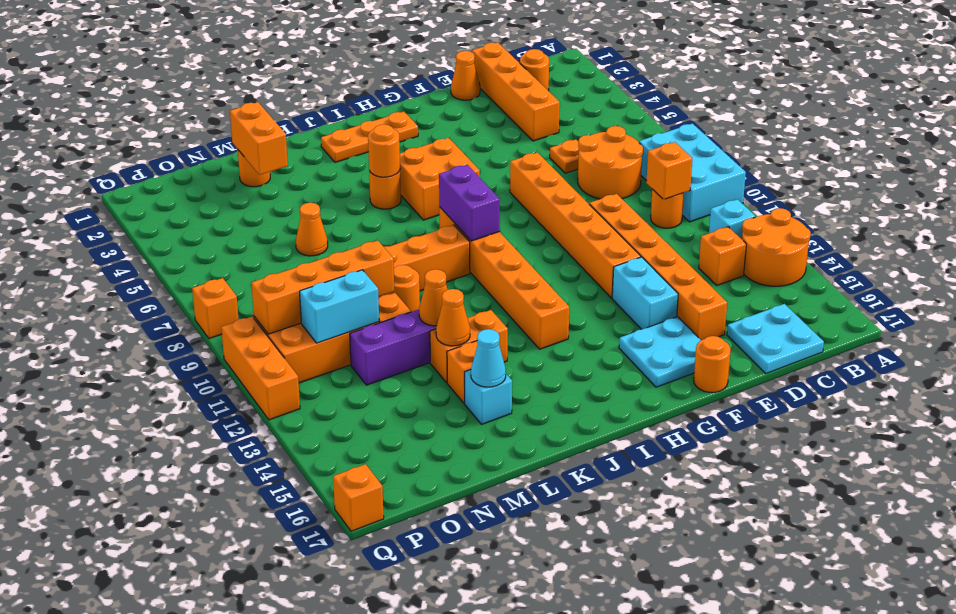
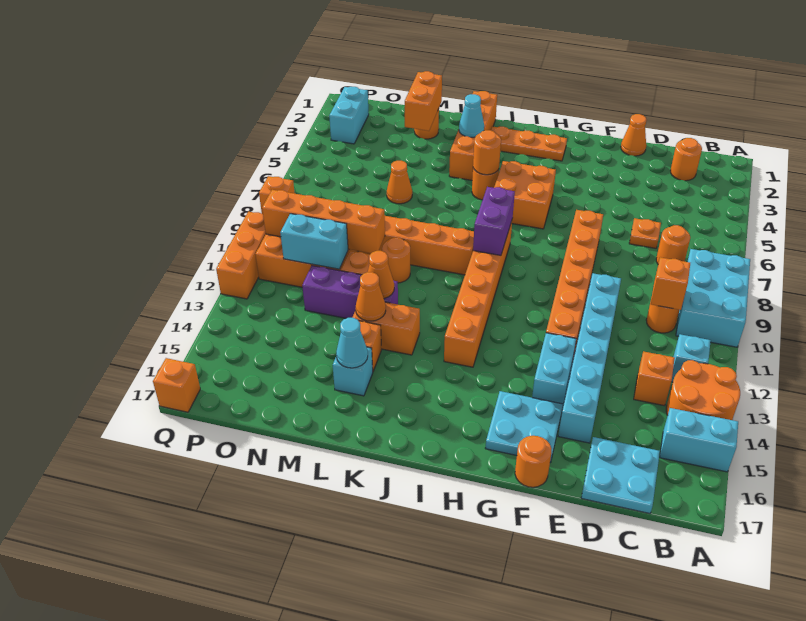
none -> cyan brick A15:B15 level 1
orange round brick C7:D8 level 1 -> orange round brick C7 level 1
orange brick D1:D4 level 1 -> orange brick K1:K4 level 1
orange brick E10:E15 level 1 -> cyan brick E10:E15 level 1
none -> cyan cone K3 level 2
none -> cyan brick P2:P3 level 1

